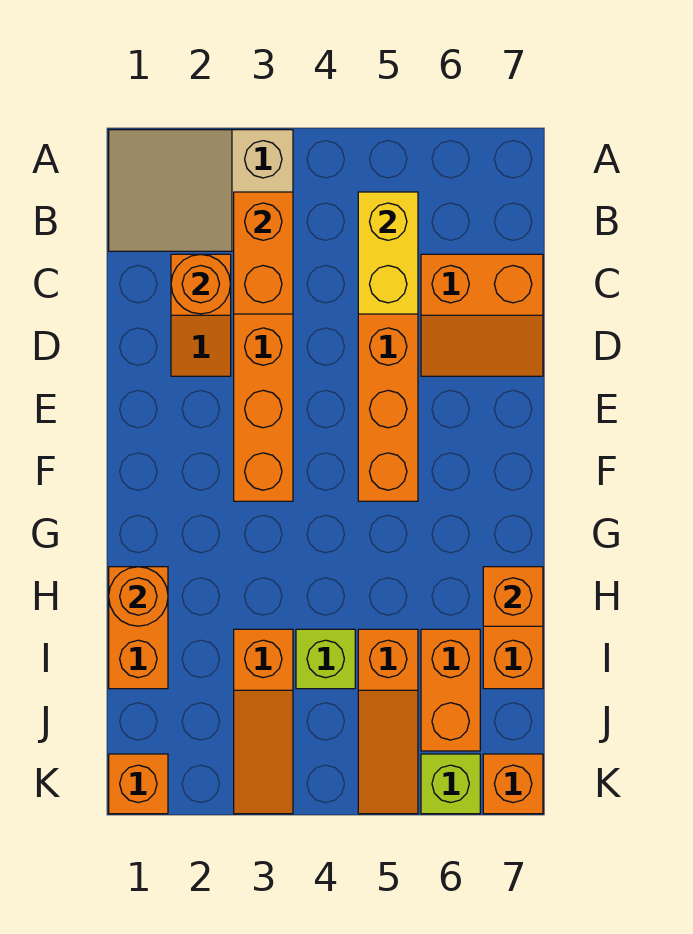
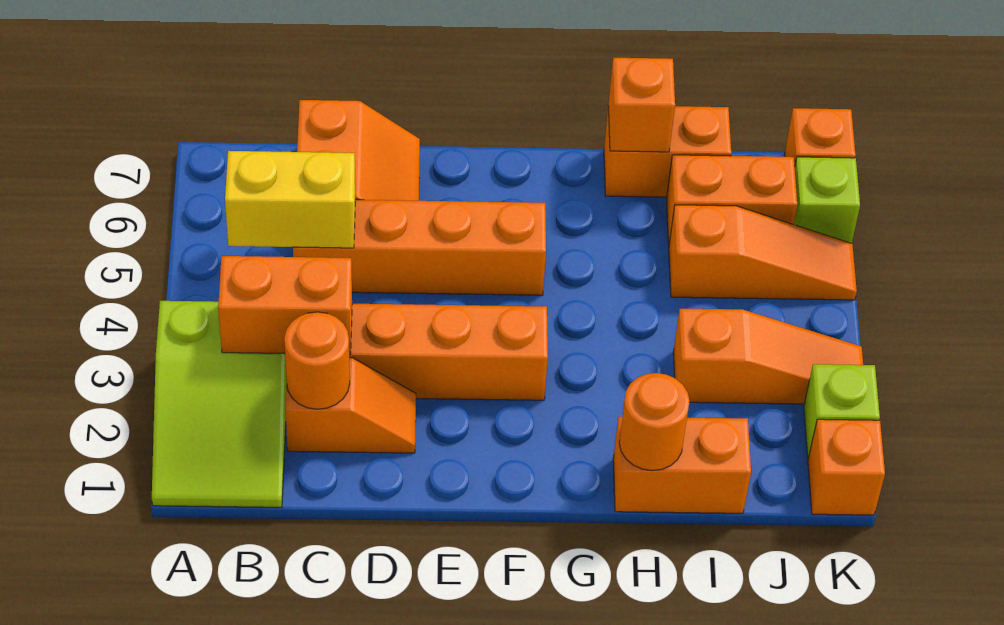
tan slope A1:B3 level 1 top 3 -> lime slope A1:B3 level 1 top 3
lime brick I4 level 1 -> lime brick K2 level 1

